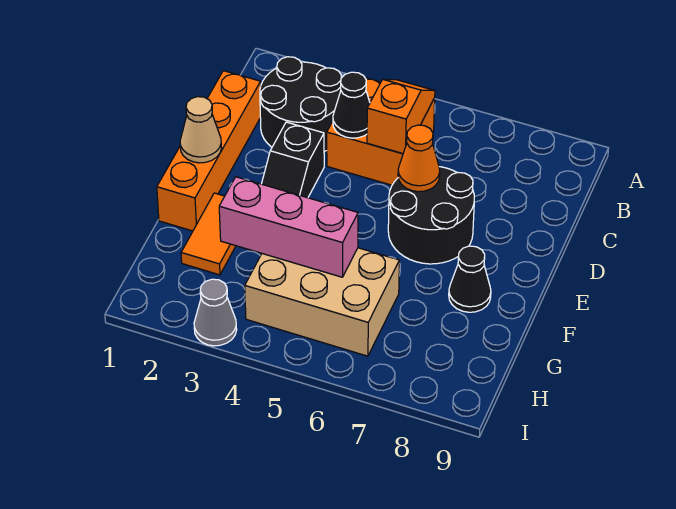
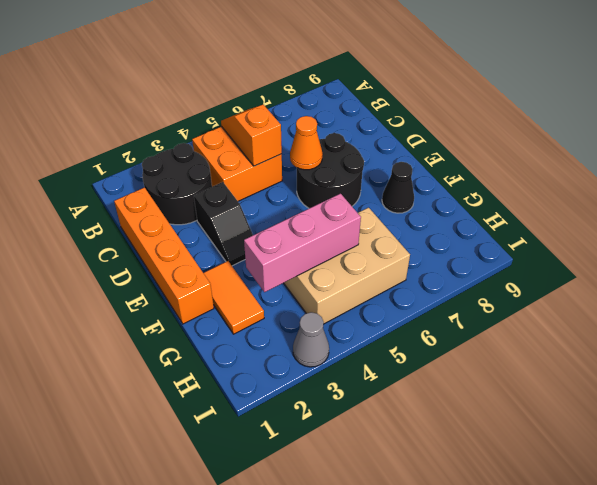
black cone C4 level 2 -> none
tan cone E1 level 2 -> none

